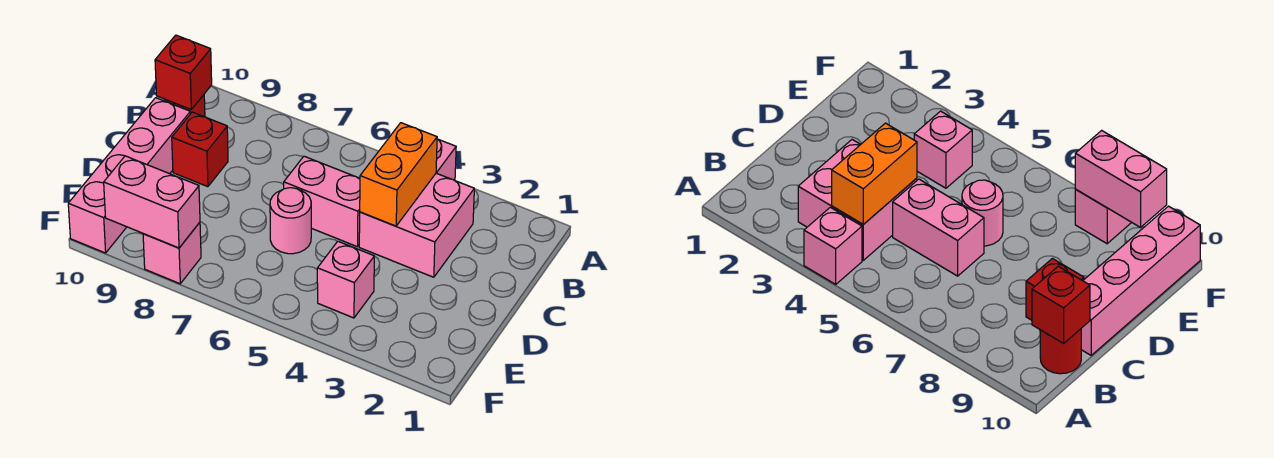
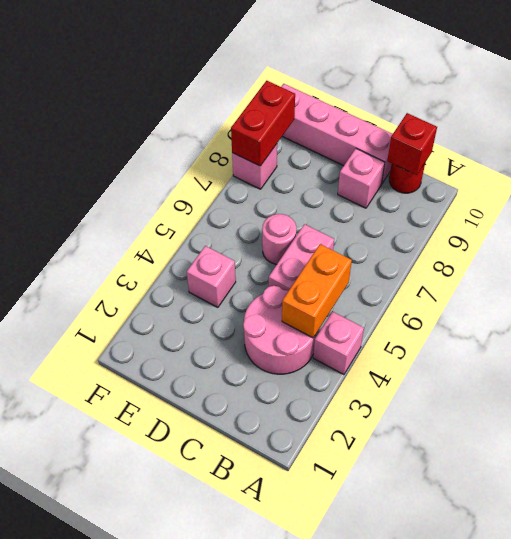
pink brick B3:C4 level 1 -> pink round brick B3:C4 level 1
orange brick B4:C4 level 2 -> orange brick B4:B5 level 2
red brick C9 level 1 -> pink brick C9 level 1
pink brick F8:F9 level 2 -> red brick F8:F9 level 2

